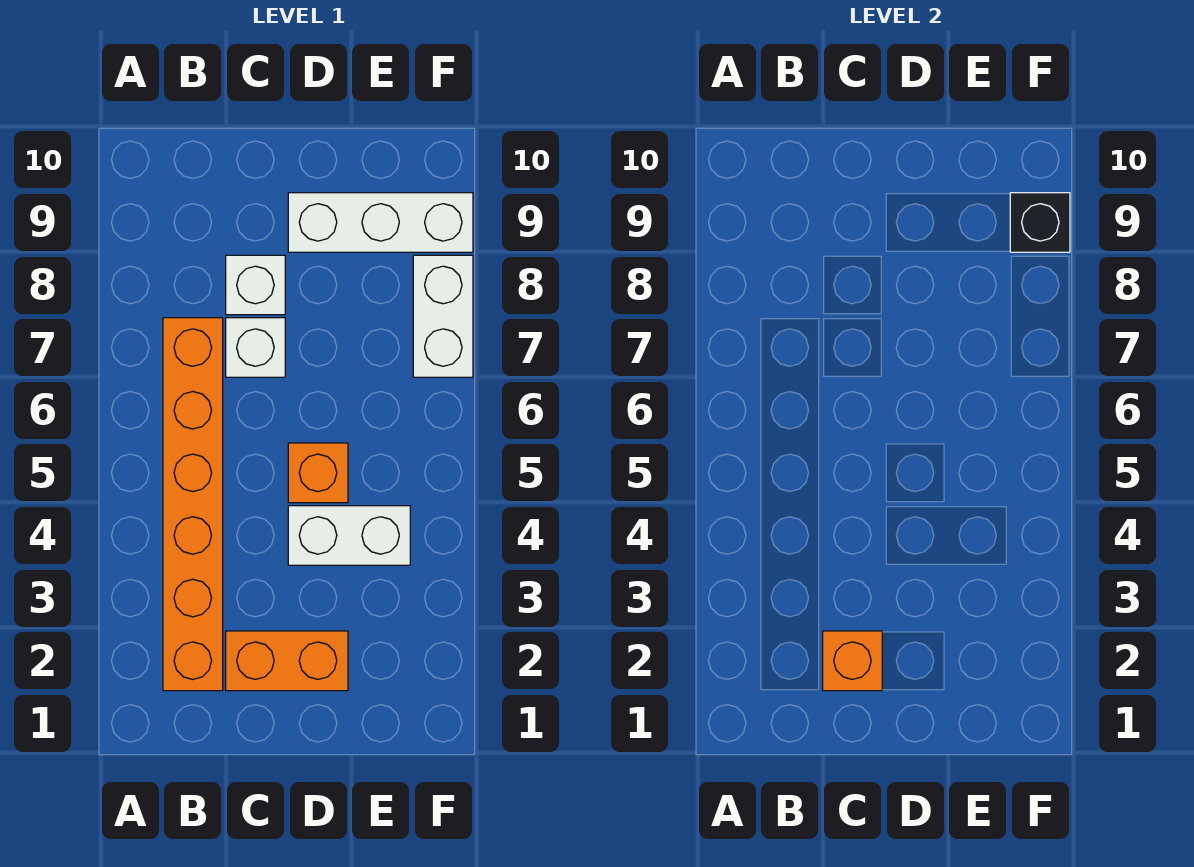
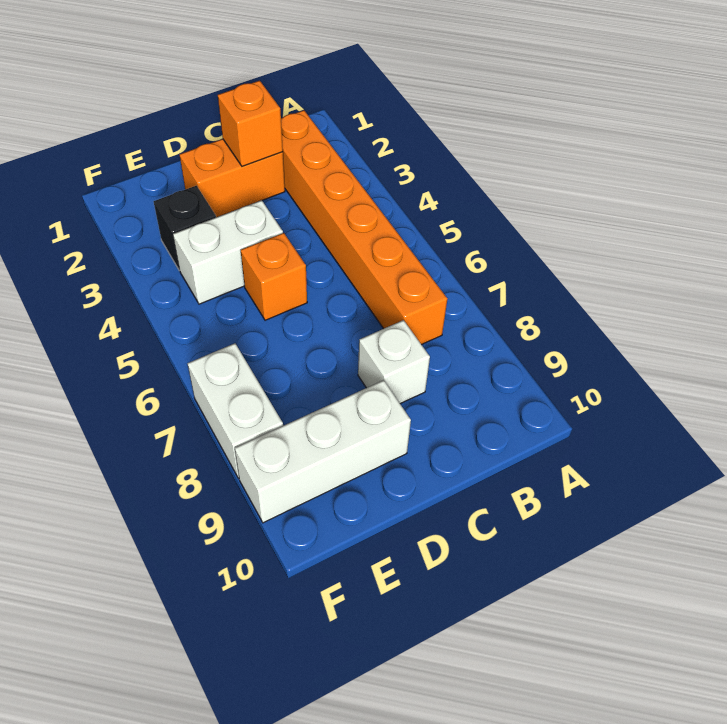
white brick C7 level 1 -> none
black brick F9 level 2 -> black brick E3 level 1

